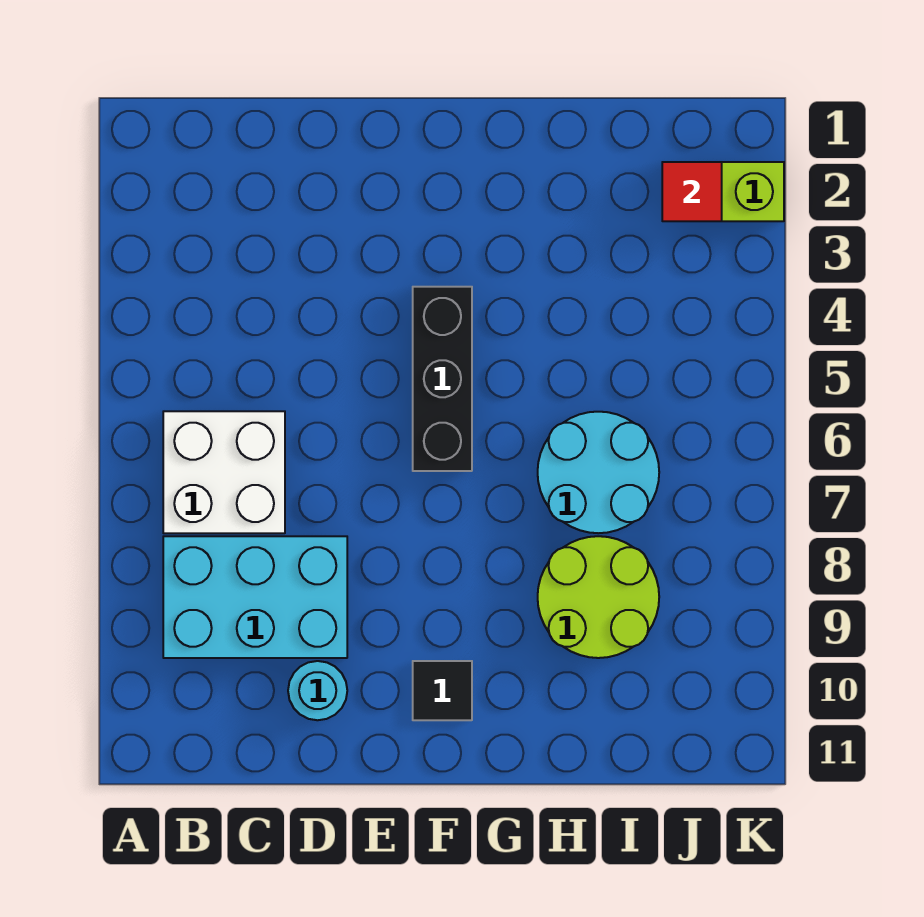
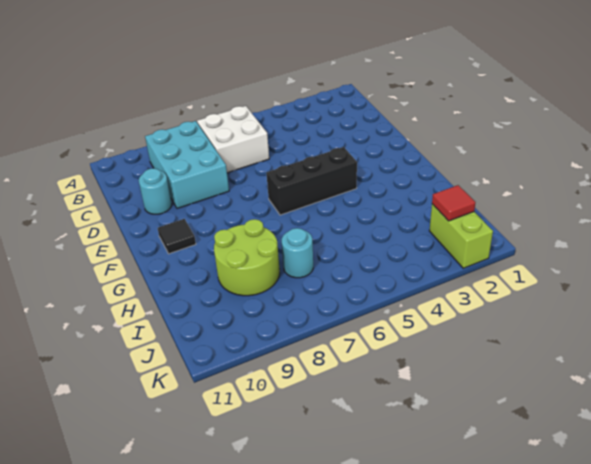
cyan round brick H6:I7 level 1 -> cyan round brick I7 level 1

